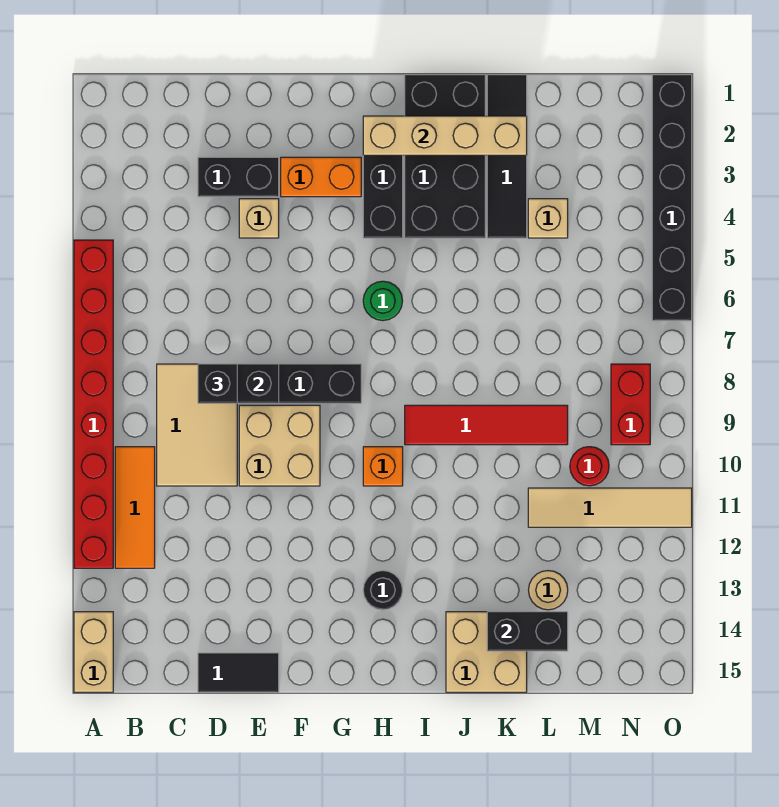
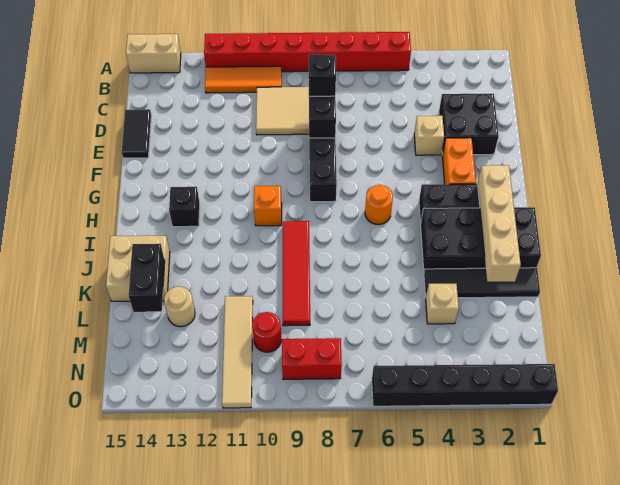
black brick D3:E3 level 1 -> black brick D2:E3 level 1
tan brick E9:F10 level 1 -> none
green round brick H6 level 1 -> orange round brick H6 level 1
black round brick H13 level 1 -> black brick H13 level 1

